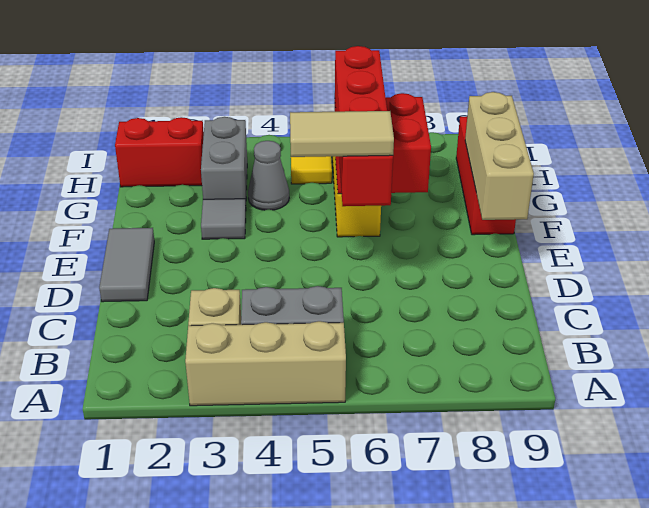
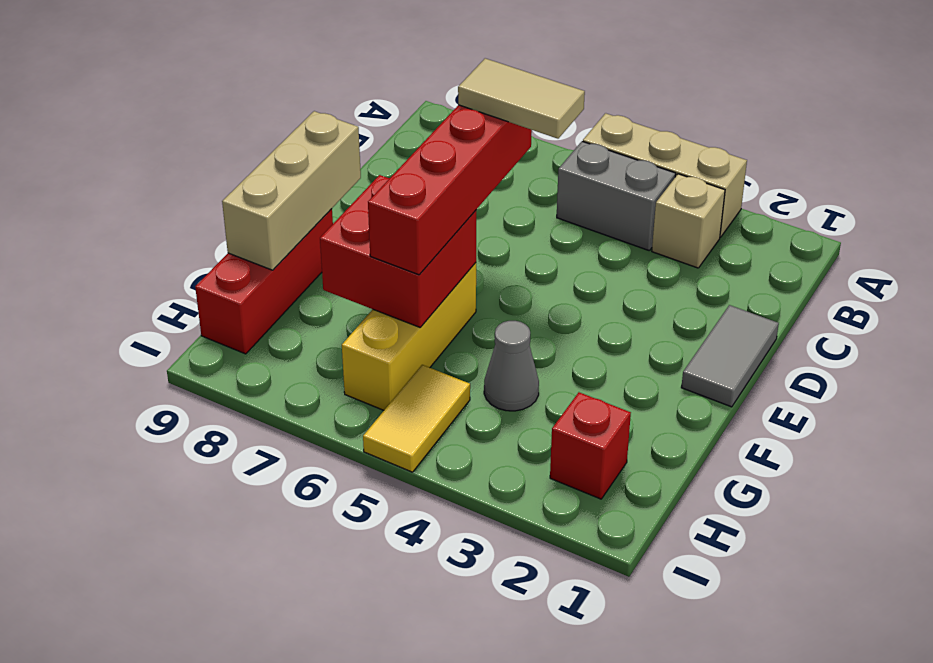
grey tile F3 level 1 -> none
grey brick G3:H3 level 1 -> none
red brick H1:H2 level 1 -> red brick H2 level 1

